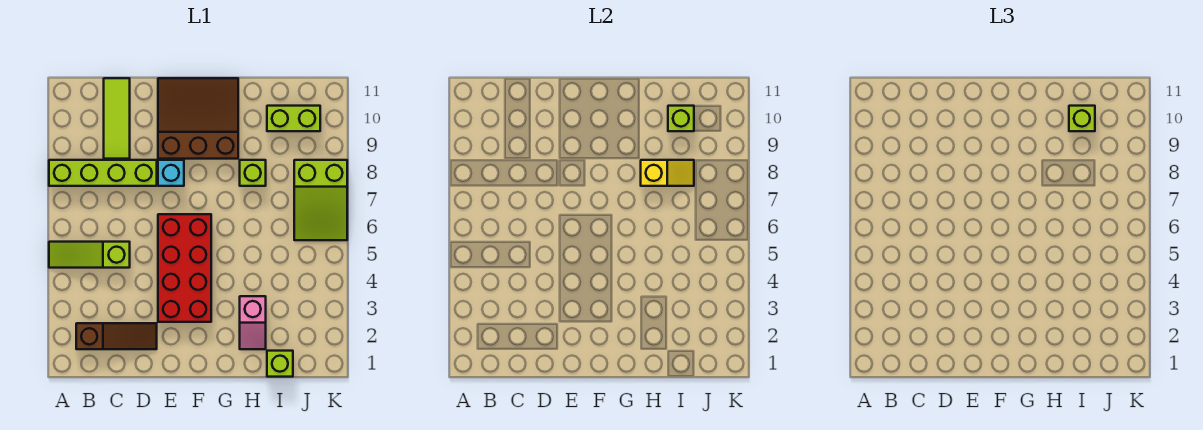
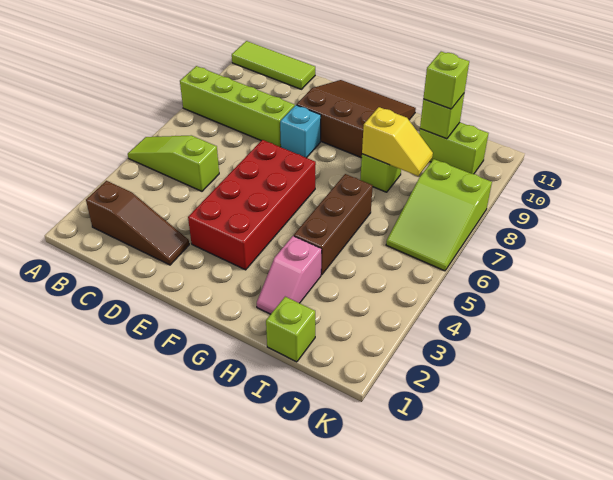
lime tile C9:C11 level 1 -> lime tile A11:C11 level 1
none -> brown brick H4:H6 level 1

